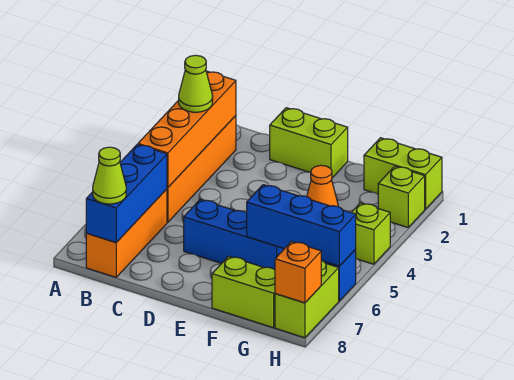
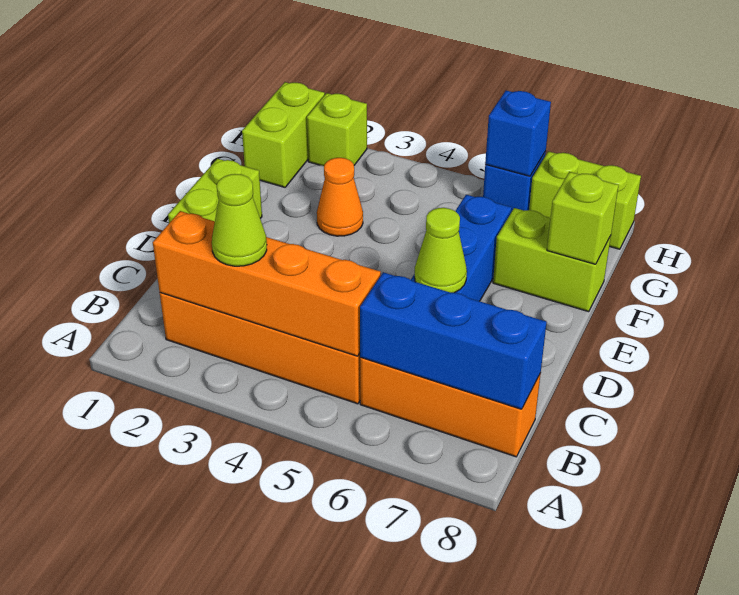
lime cone B8 level 3 -> lime cone D6 level 2
blue brick F6:H6 level 2 -> blue brick H6 level 2
lime brick F8:G8 level 1 -> lime brick F7:F8 level 1
lime brick H4 level 1 -> lime brick F8 level 2
orange brick H8 level 2 -> none

